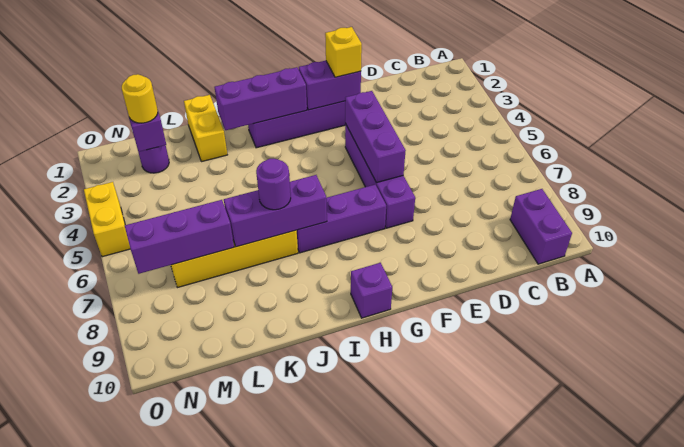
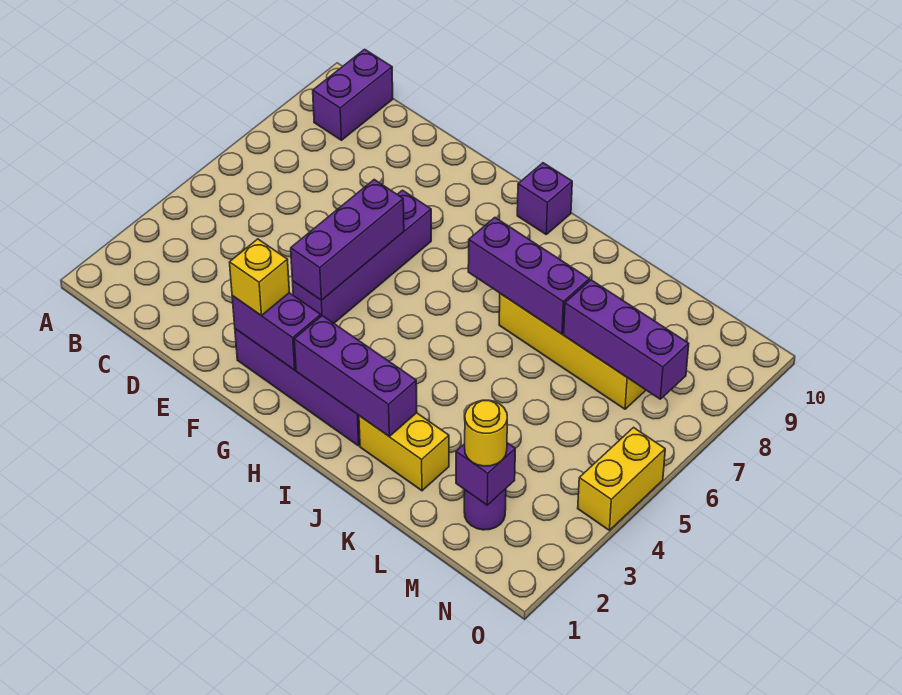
purple brick G7:I7 level 1 -> none
purple round brick J7 level 3 -> none
yellow brick K1:K2 level 1 -> yellow brick J2:K2 level 1

